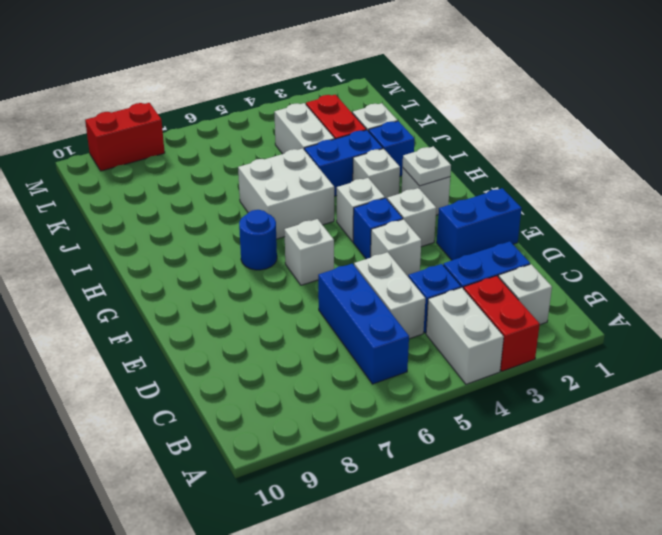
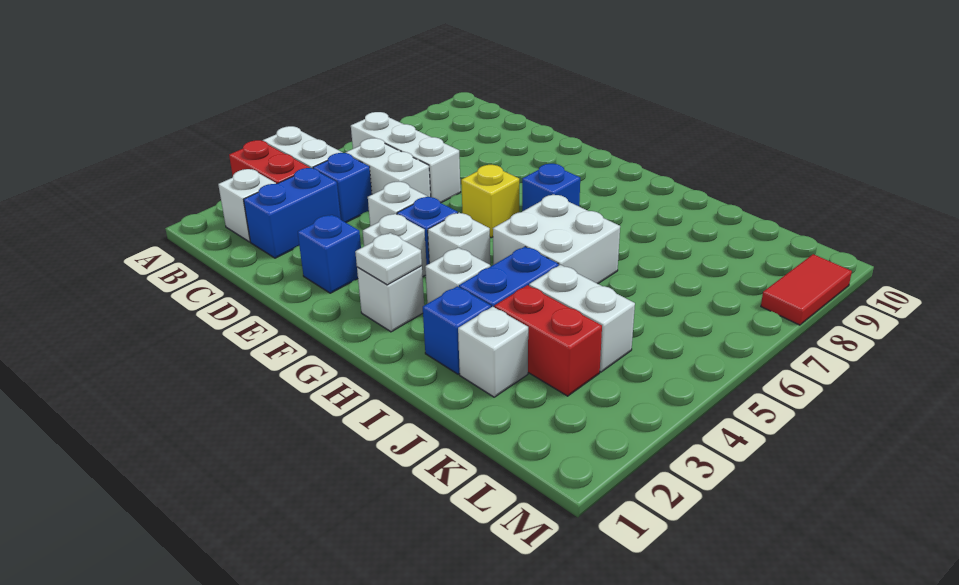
blue brick B6:D6 level 1 -> white brick B6:D6 level 1
blue brick E1:E2 level 1 -> blue brick E2 level 1
white brick F6 level 1 -> yellow brick F6 level 1
blue round brick G7 level 1 -> blue brick G7 level 1
red brick M8:M9 level 1 -> red tile M8:M9 level 1

